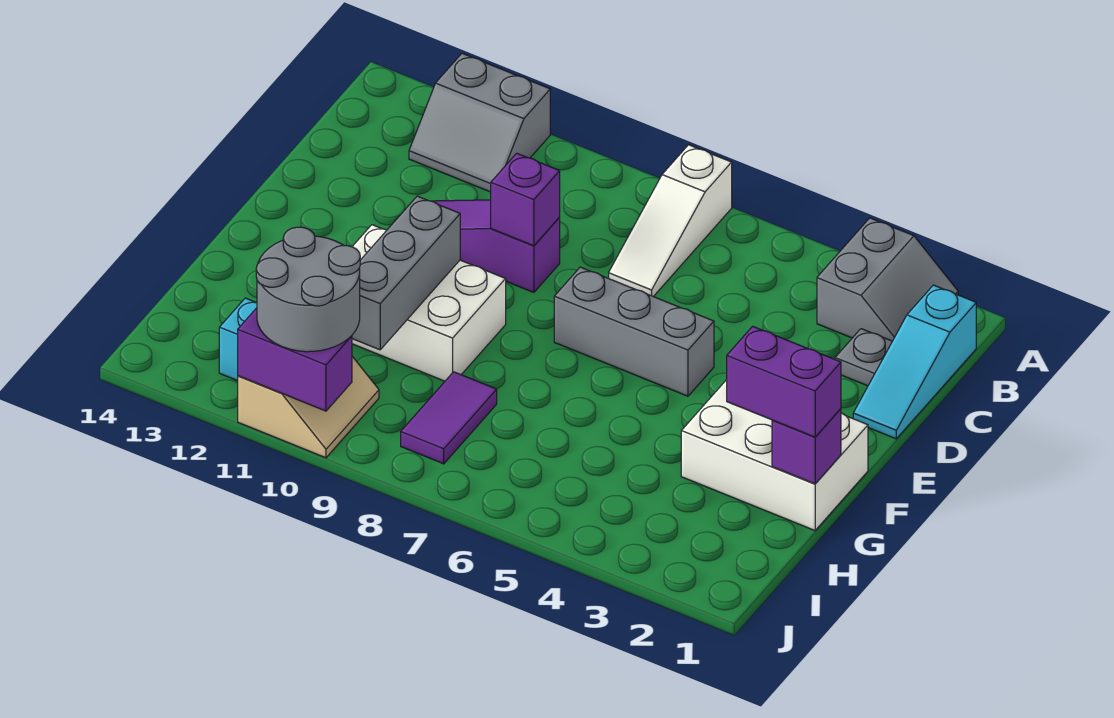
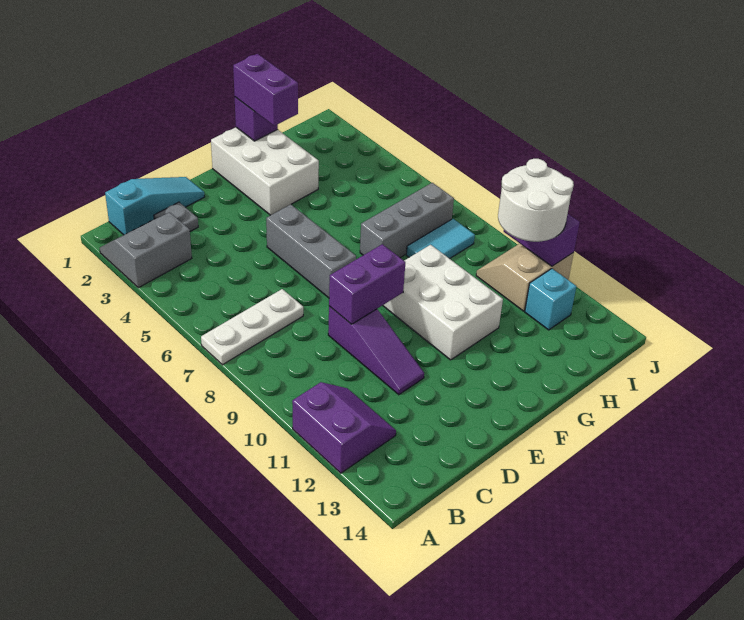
white slope A7:C7 level 1 top A -> white plate A7:C7 level 1
grey slope A11:B12 level 1 top A -> purple slope A11:B12 level 1 top A
purple brick D9 level 2 -> purple brick D9:E9 level 2
grey brick F10:H10 level 2 -> grey brick G7:I7 level 1
purple tile H8:I8 level 1 -> cyan tile H8:I8 level 1
grey round brick I10:J11 level 3 -> white round brick I10:J11 level 3

